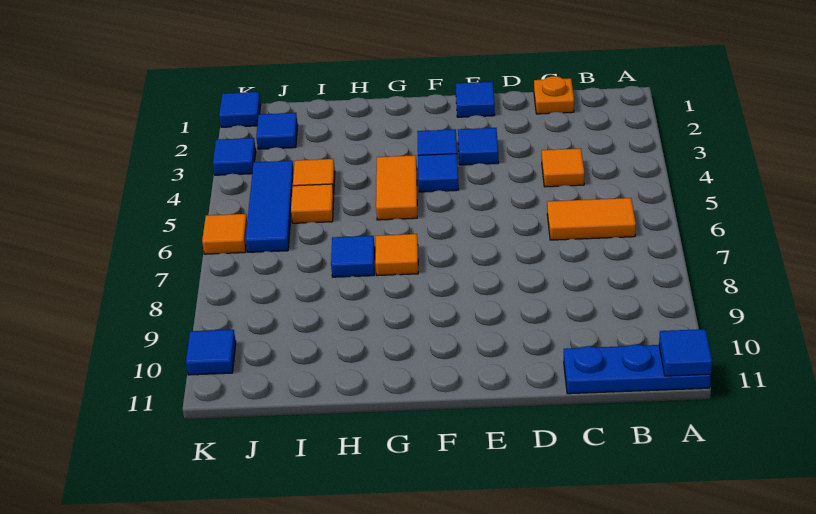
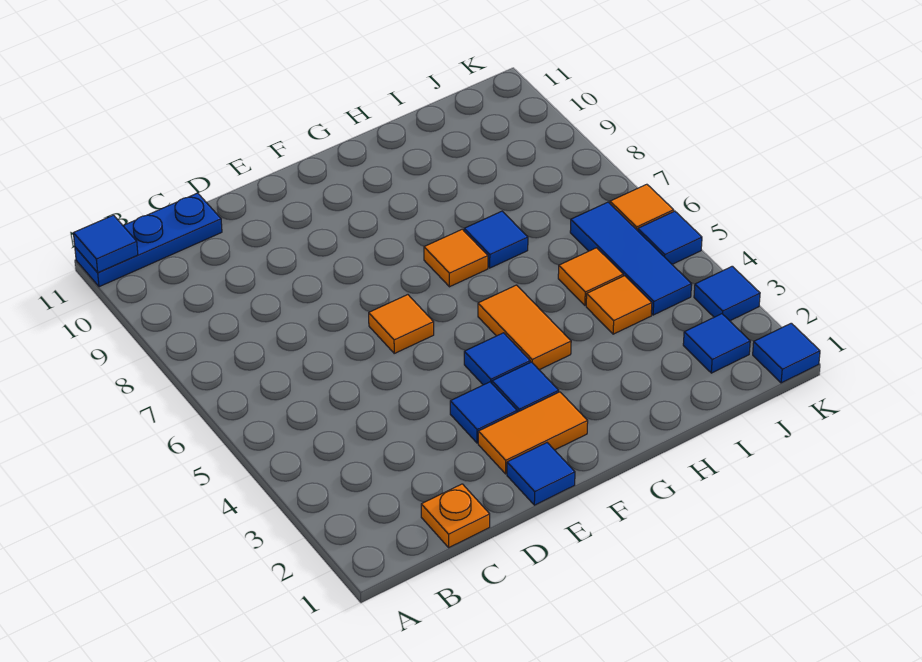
orange tile B6:C6 level 1 -> orange tile E2:F2 level 1
orange tile C4 level 1 -> orange tile E6 level 1
blue tile K10 level 1 -> blue tile K5 level 1

